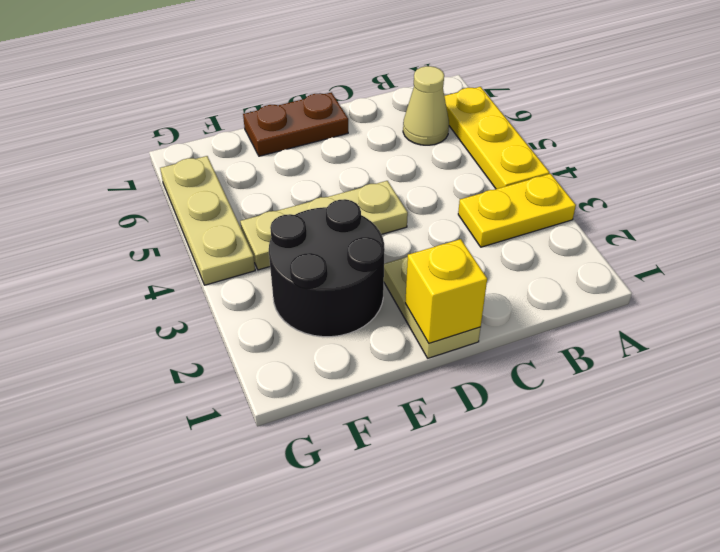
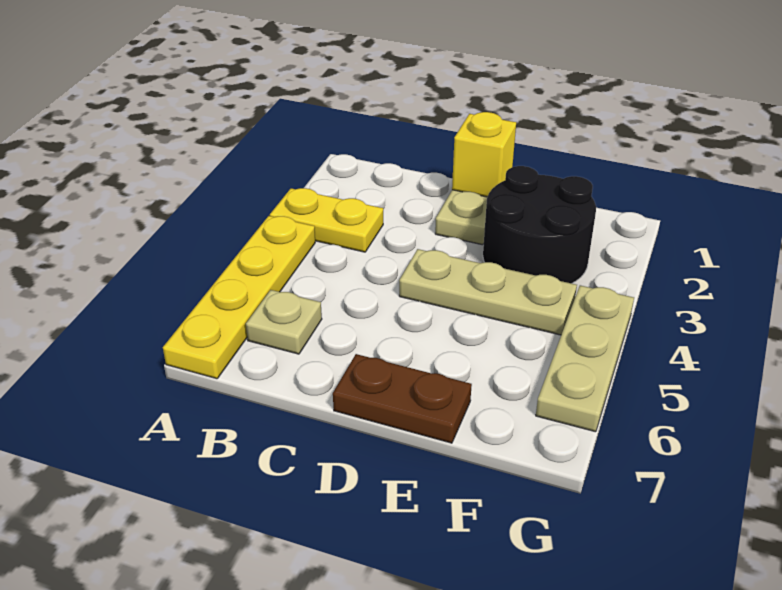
yellow plate A4:A6 level 1 -> yellow plate A4:A7 level 1
tan cone B6 level 1 -> tan plate B6 level 1

